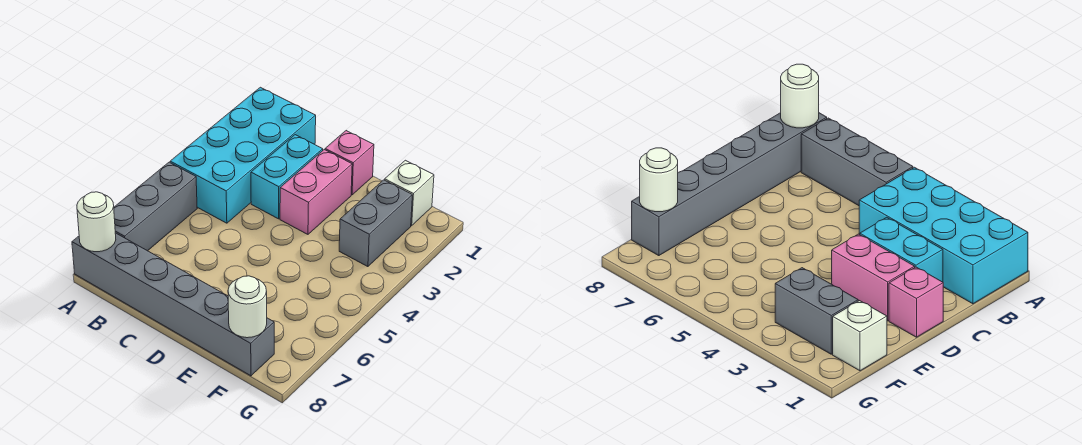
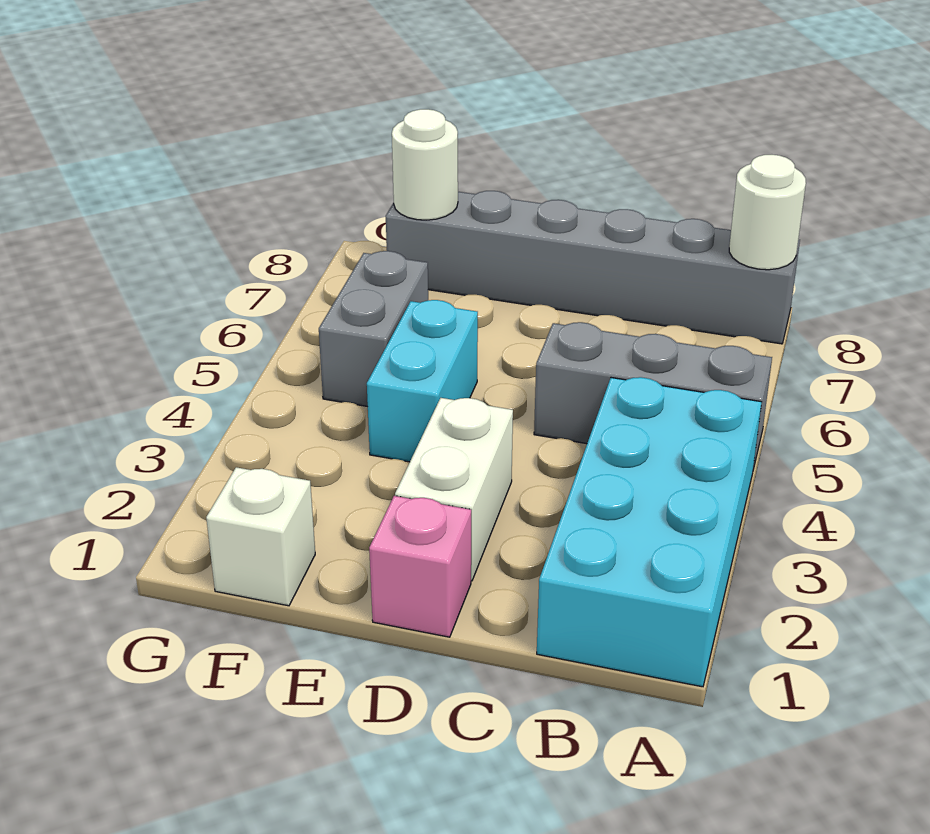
grey brick A5:A7 level 1 -> grey brick A5:C5 level 1
cyan brick C2:C3 level 1 -> cyan brick E4:E5 level 1
pink brick D2:D3 level 1 -> white brick D2:D3 level 1
grey brick F2:F3 level 1 -> grey brick F5:F6 level 1

